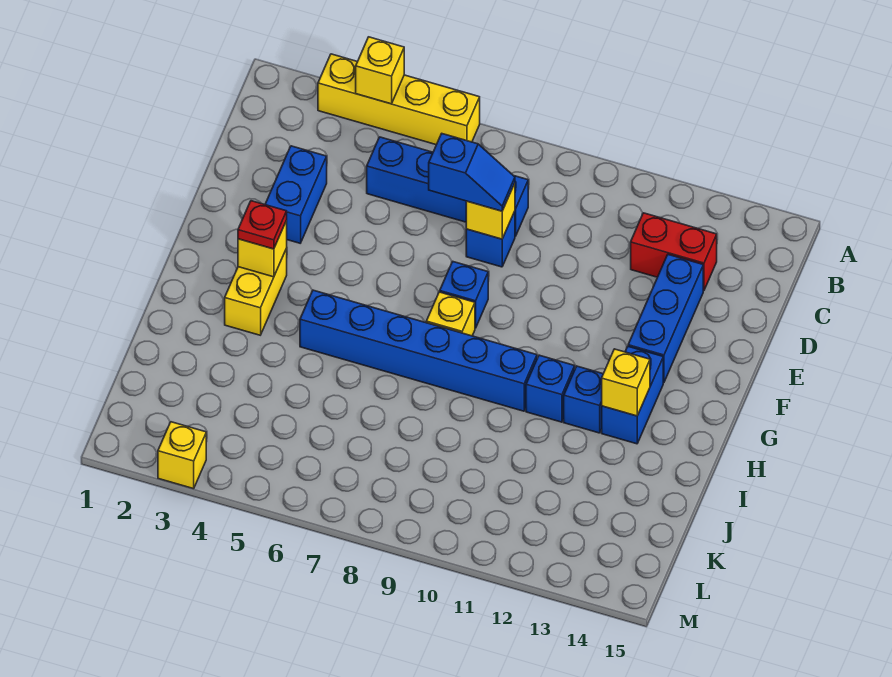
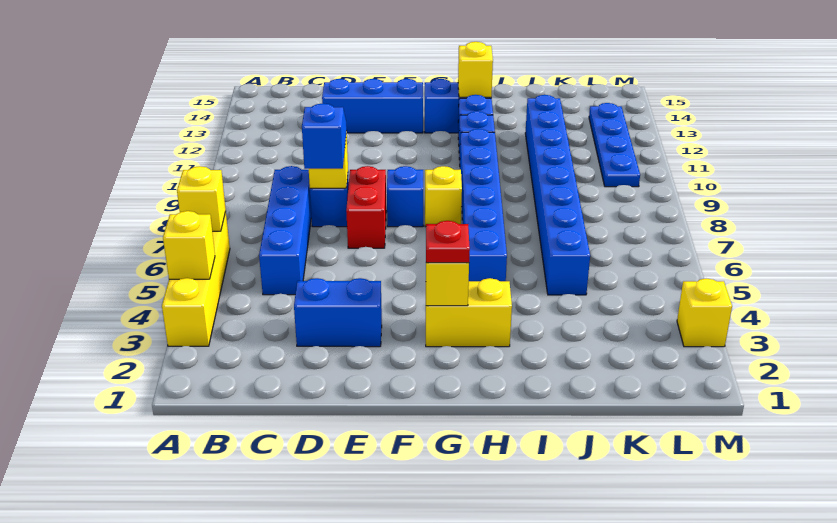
none -> yellow brick A6 level 2
red brick C12:C13 level 1 -> red brick E7:E8 level 1
none -> blue brick J5:J12 level 1
none -> blue plate L10:L13 level 1

